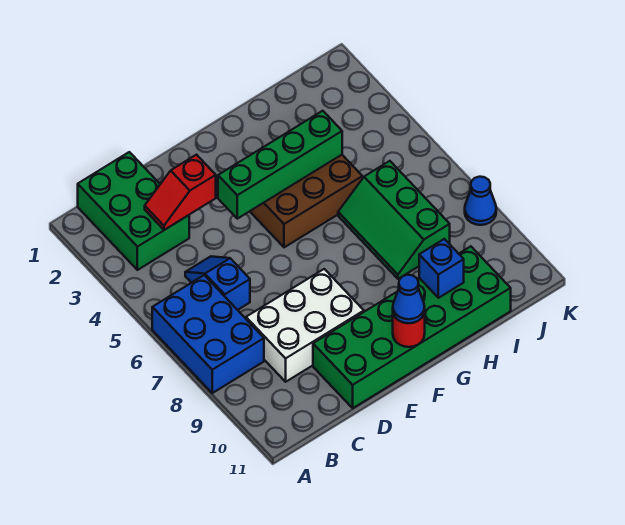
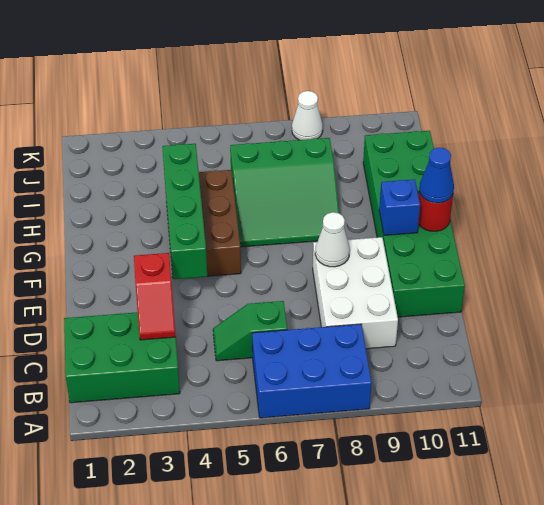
blue slope C5:C6 level 1 top 6 -> green slope C5:C6 level 1 top 6
none -> white cone E8 level 2
green slope H6:I8 level 1 top I -> green slope G6:I8 level 1 top I
blue brick H10 level 2 -> blue brick F10 level 2
blue cone K8 level 1 -> white cone K8 level 1

